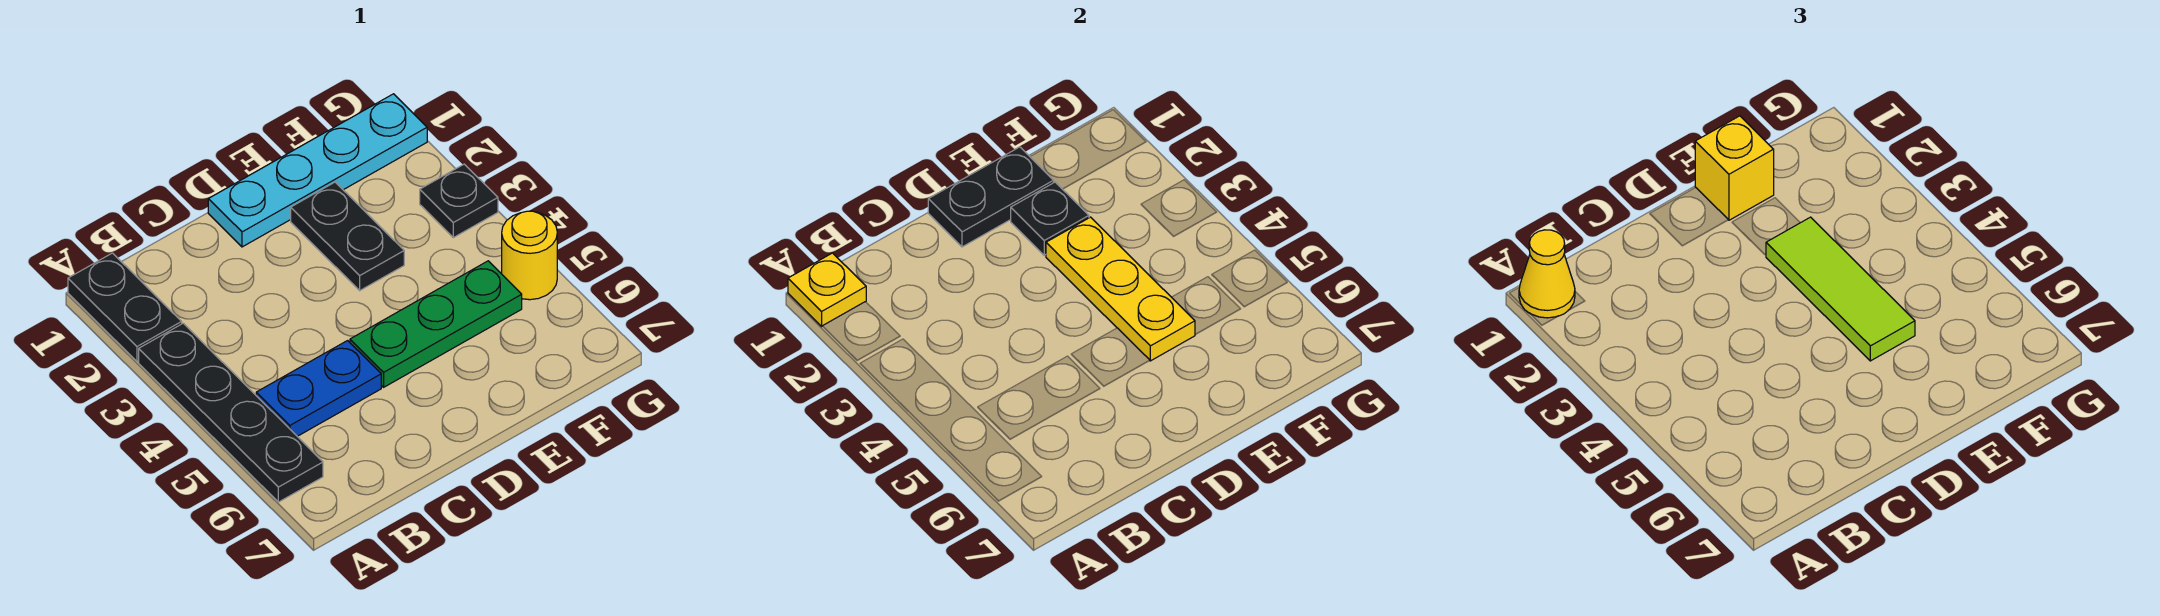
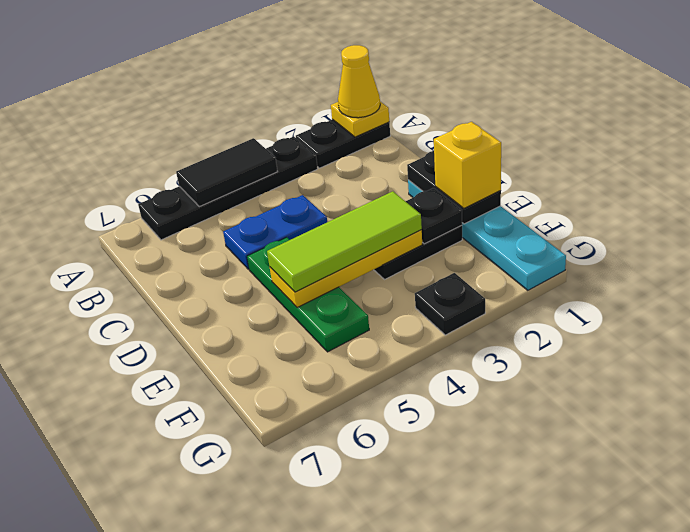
none -> black tile A4:A5 level 2
blue plate B5:C5 level 1 -> blue plate C4:C5 level 1
yellow round brick G5 level 1 -> none

